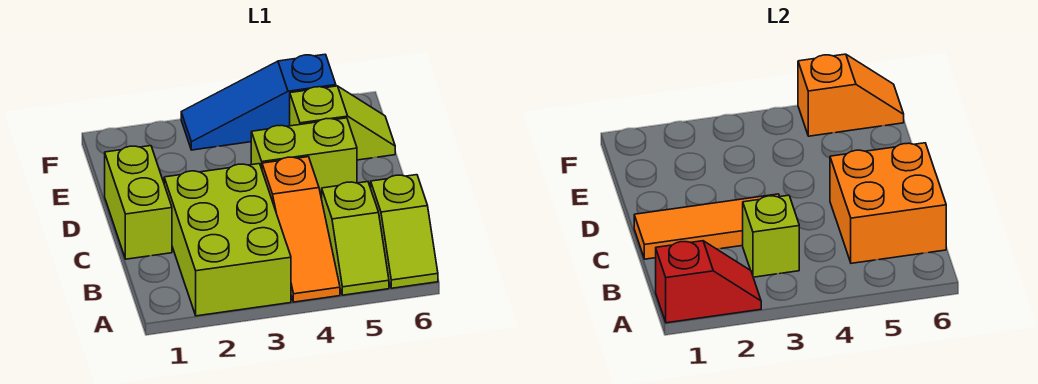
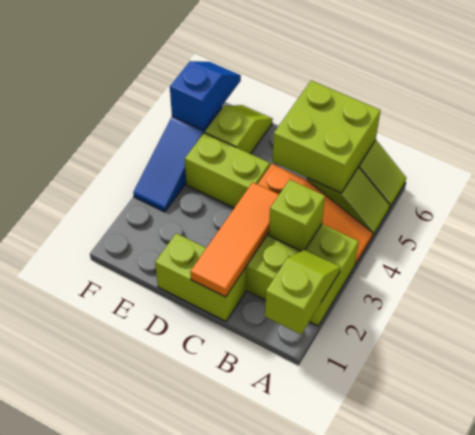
red slope A1:A2 level 2 top 1 -> lime slope A1:A2 level 2 top 1
orange brick B5:C6 level 2 -> lime brick B5:C6 level 2
lime brick D4:D5 level 1 -> lime brick D4:E4 level 1
orange slope F5:F6 level 2 top 5 -> blue slope F5:F6 level 2 top 5

